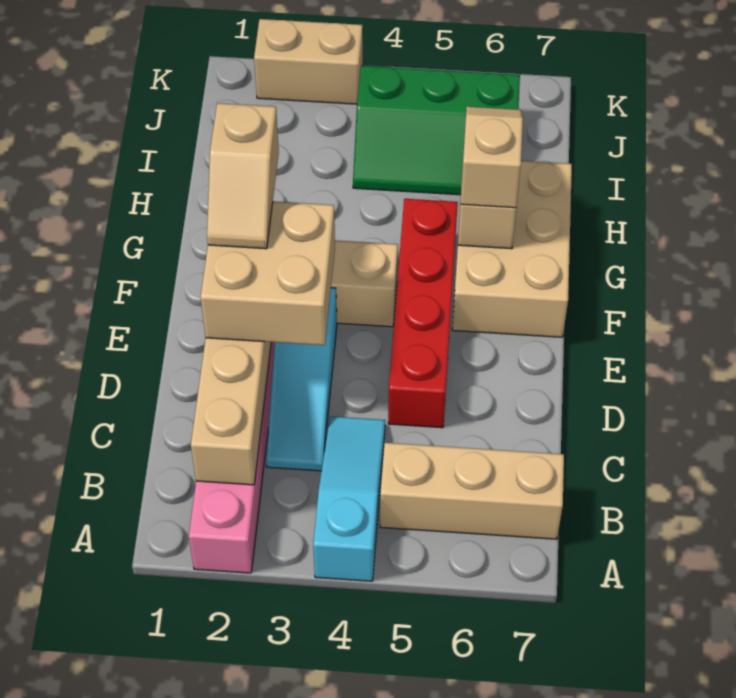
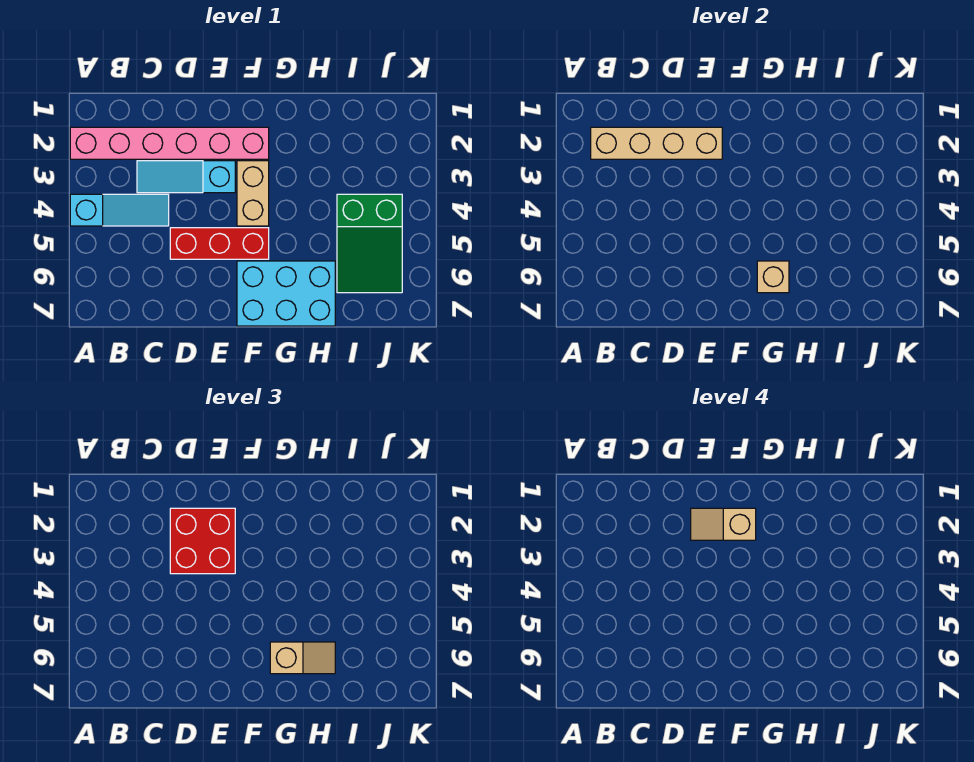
tan brick B5:B7 level 1 -> none
tan brick D2:E3 level 3 -> red brick D2:E3 level 3
red brick D5:G5 level 1 -> red brick D5:F5 level 1
tan brick F6:H7 level 1 -> cyan brick F6:H7 level 1
green slope I4:J6 level 1 top J -> green slope I4:J6 level 1 top 4
tan brick K2:K3 level 1 -> none

